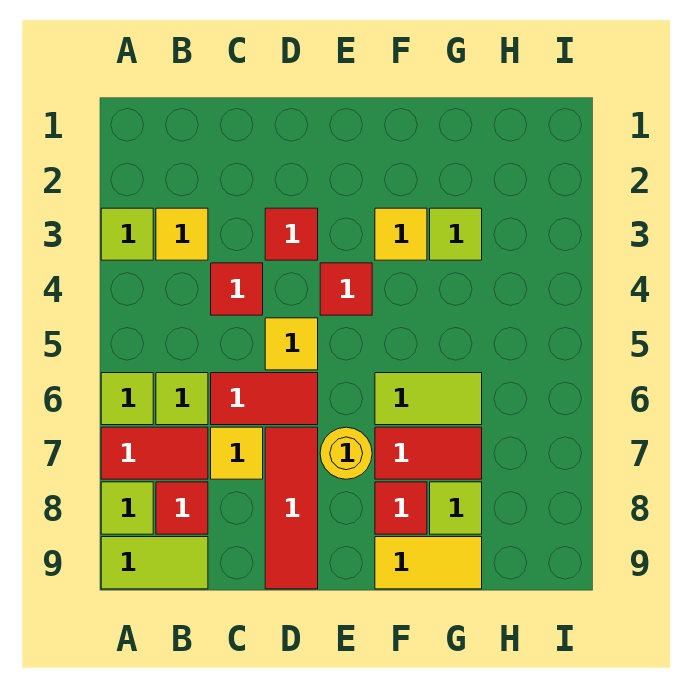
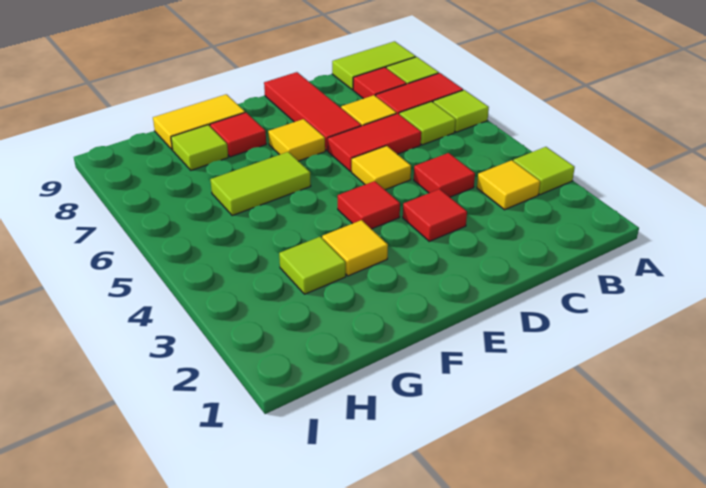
yellow round brick E7 level 1 -> yellow tile E7 level 1
red tile F7:G7 level 1 -> none

